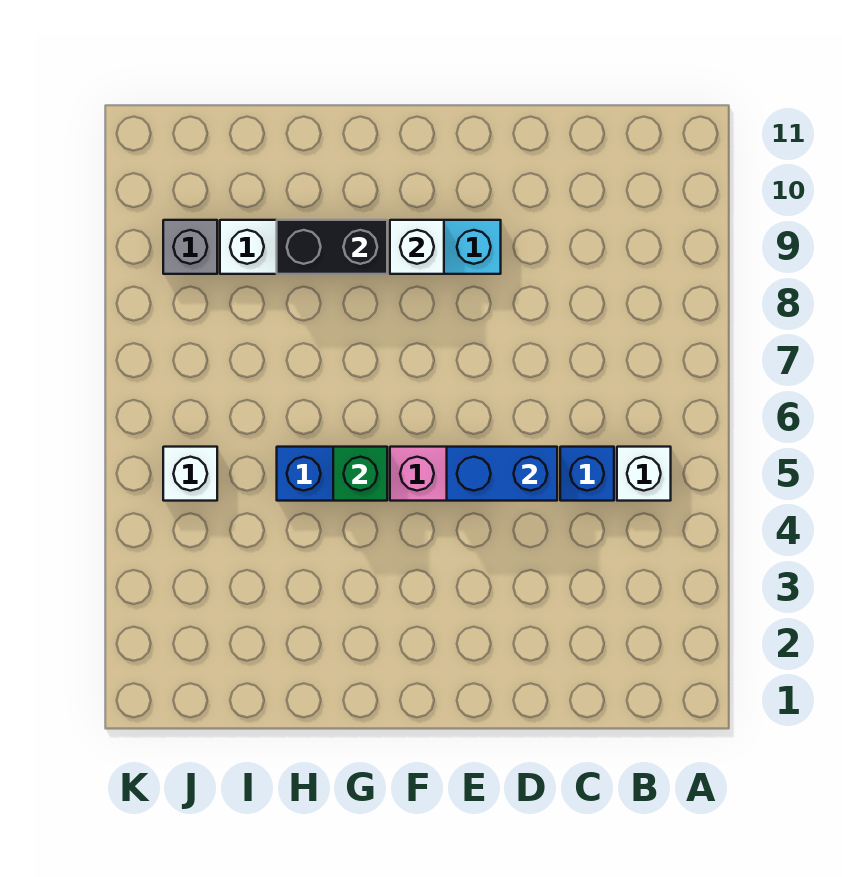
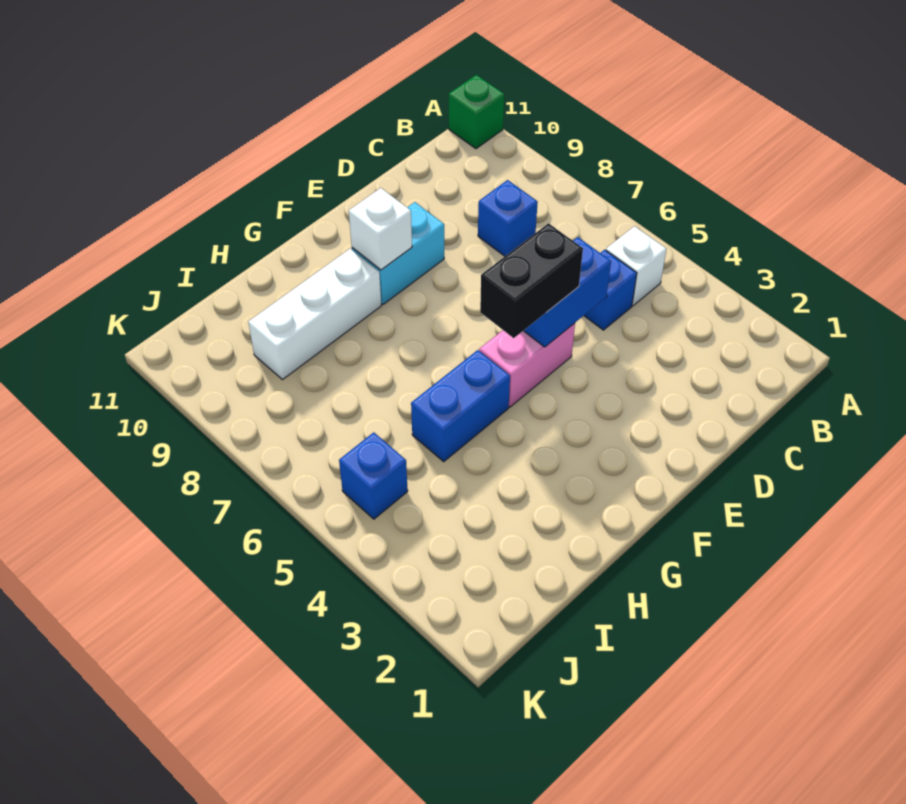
none -> blue brick C8 level 1
green brick G5 level 2 -> green brick A11 level 1
black brick G9:H9 level 2 -> black brick E5:F5 level 3
white brick J5 level 1 -> blue brick J5 level 1
grey brick J9 level 1 -> none

